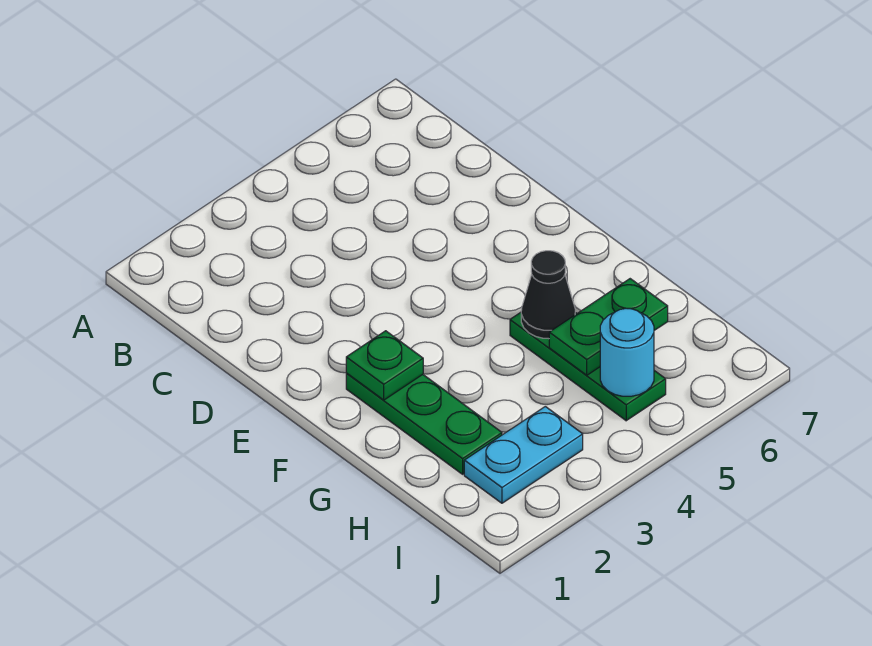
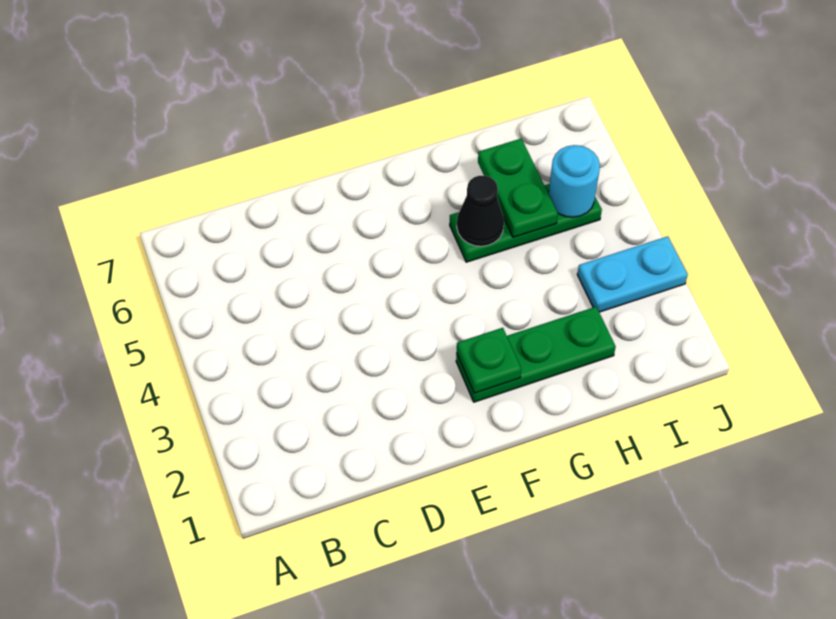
cyan plate I2:I3 level 1 -> cyan plate I3:J3 level 1

